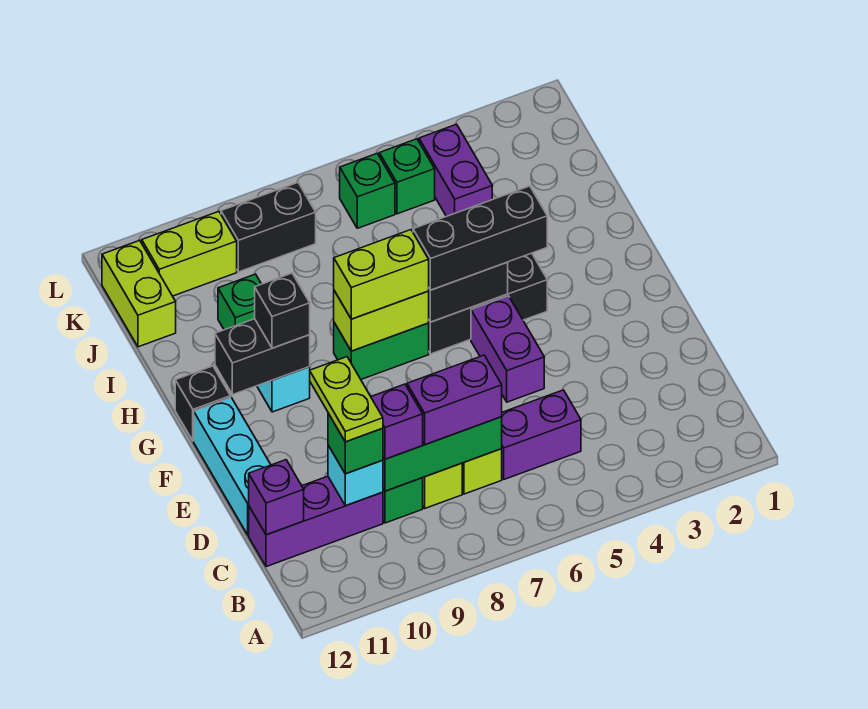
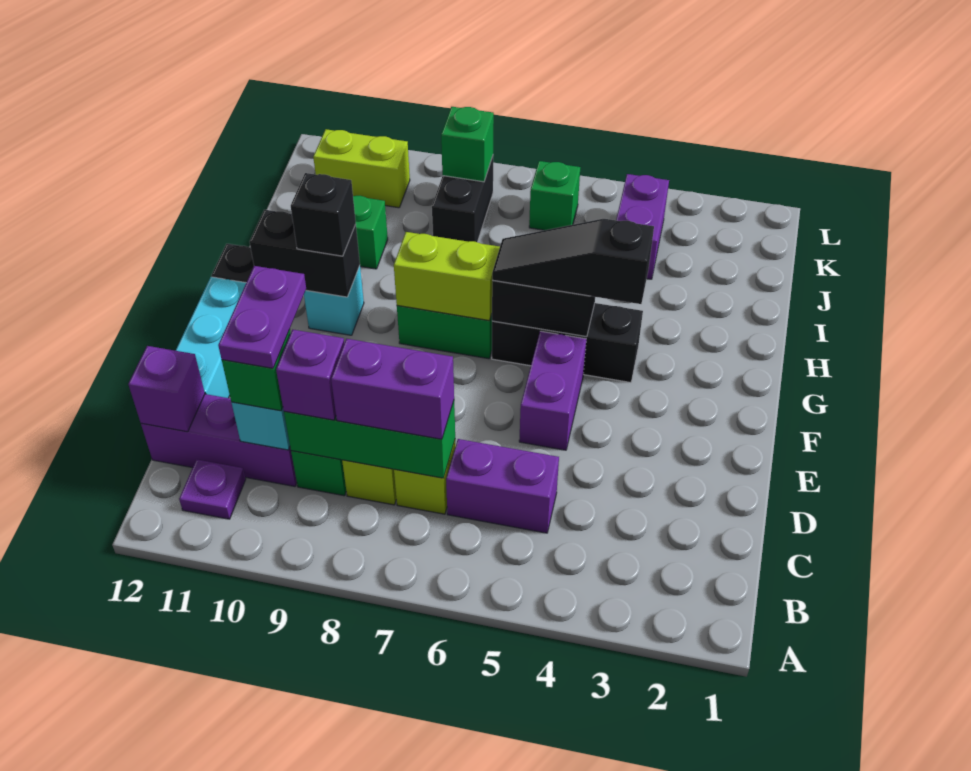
none -> purple plate B11 level 1
lime plate C10:D10 level 4 -> purple plate C10:D10 level 4
black brick G4:G6 level 3 -> black slope G4:G6 level 3 top 4
lime brick G7:G8 level 3 -> none
lime brick J12:K12 level 1 -> none
green brick K5 level 1 -> green brick K8 level 2
black brick K8:K9 level 1 -> black brick J8:K8 level 1

